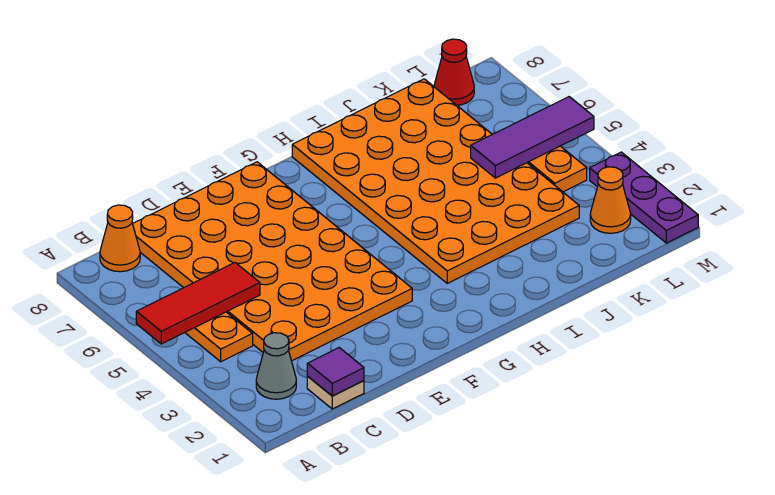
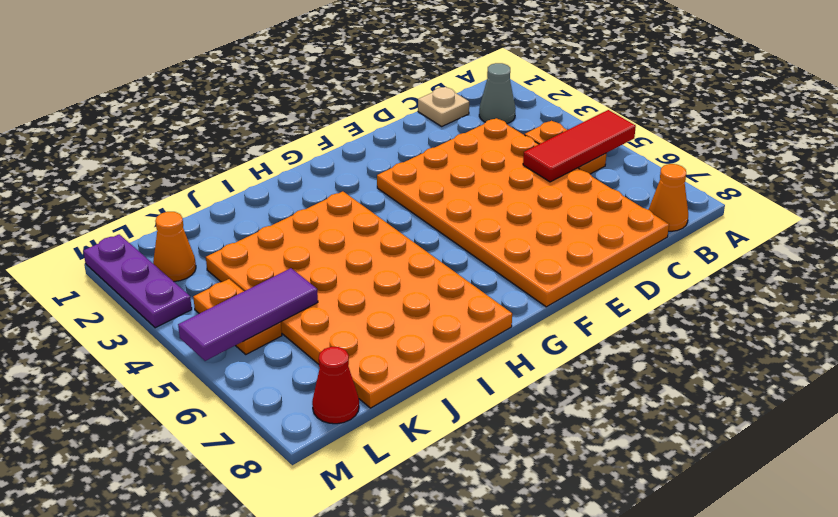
purple tile C1 level 2 -> none

